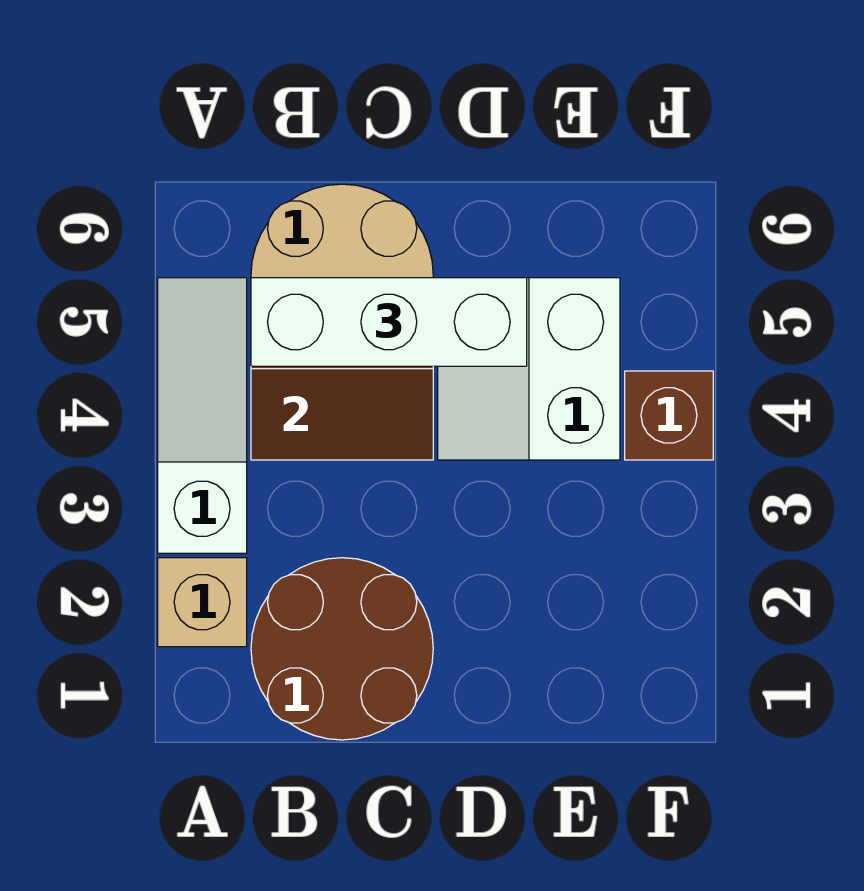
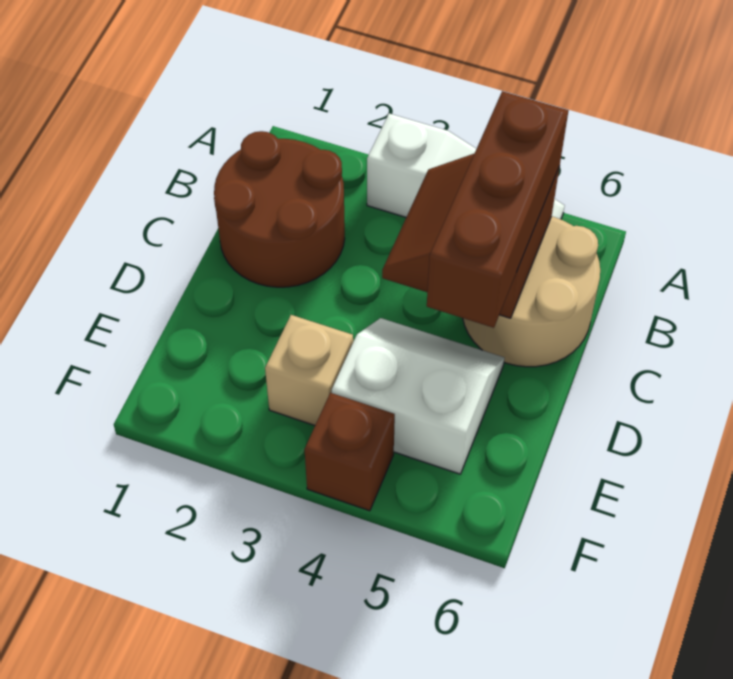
tan brick A2 level 1 -> tan brick E3 level 1
white brick B5:D5 level 3 -> brown brick B5:D5 level 3

